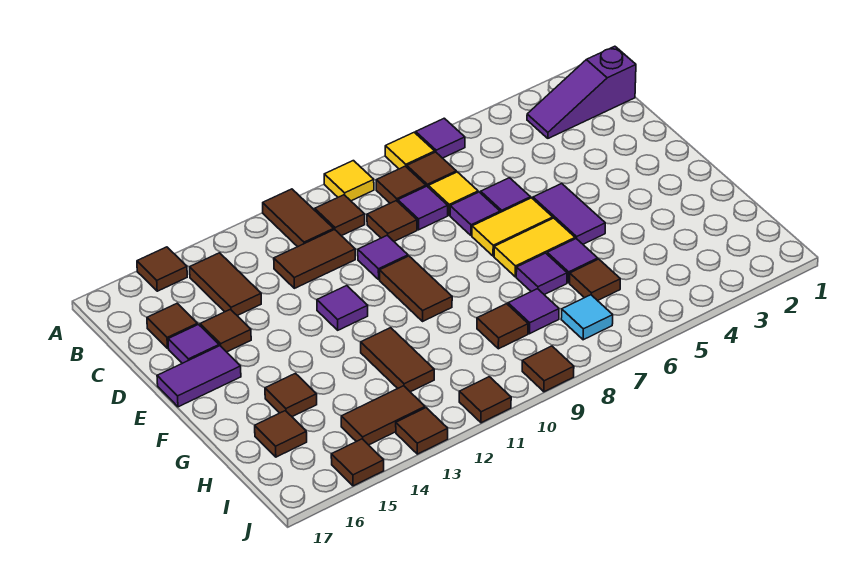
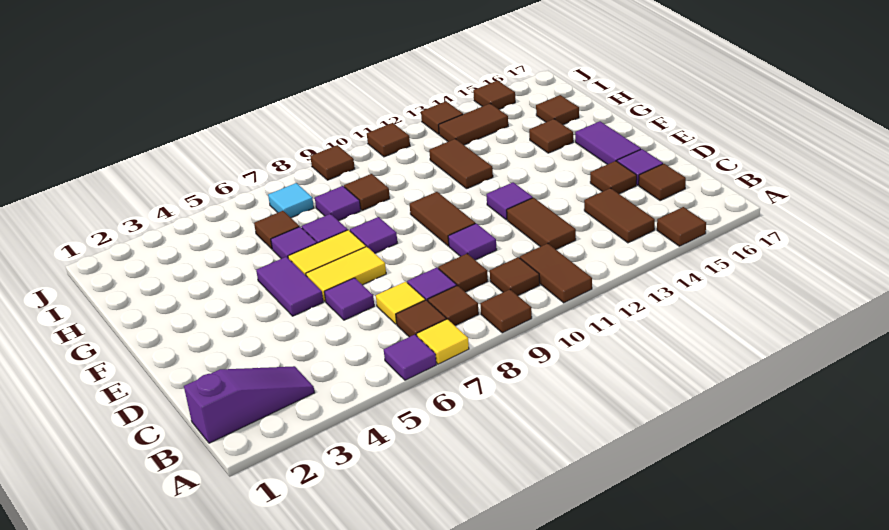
yellow tile A9 level 1 -> brown tile A9 level 1
brown tile C11:C12 level 1 -> brown tile C12:D12 level 1
purple tile D7 level 1 -> purple tile F8 level 1
purple tile E16:E17 level 1 -> purple tile E16:F16 level 1

